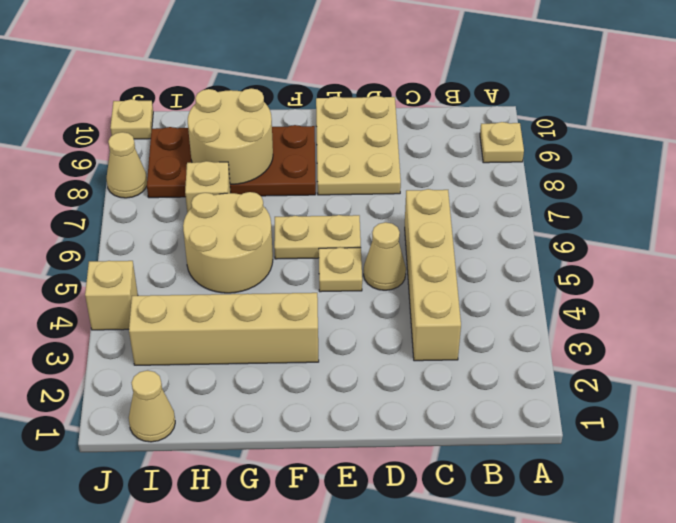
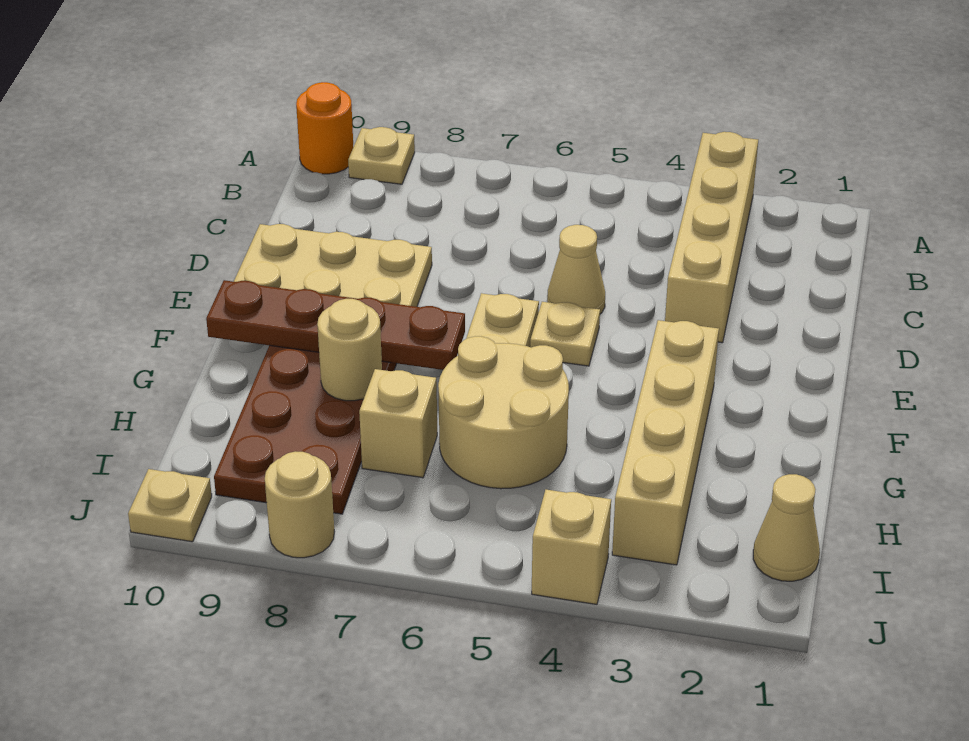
none -> orange round brick A10 level 1
tan brick C3:C6 level 1 -> tan brick A3:D3 level 1
none -> brown plate F7:F10 level 2
tan round brick G8:H9 level 2 -> tan round brick G8 level 2
tan cone J8 level 1 -> tan round brick J8 level 1

